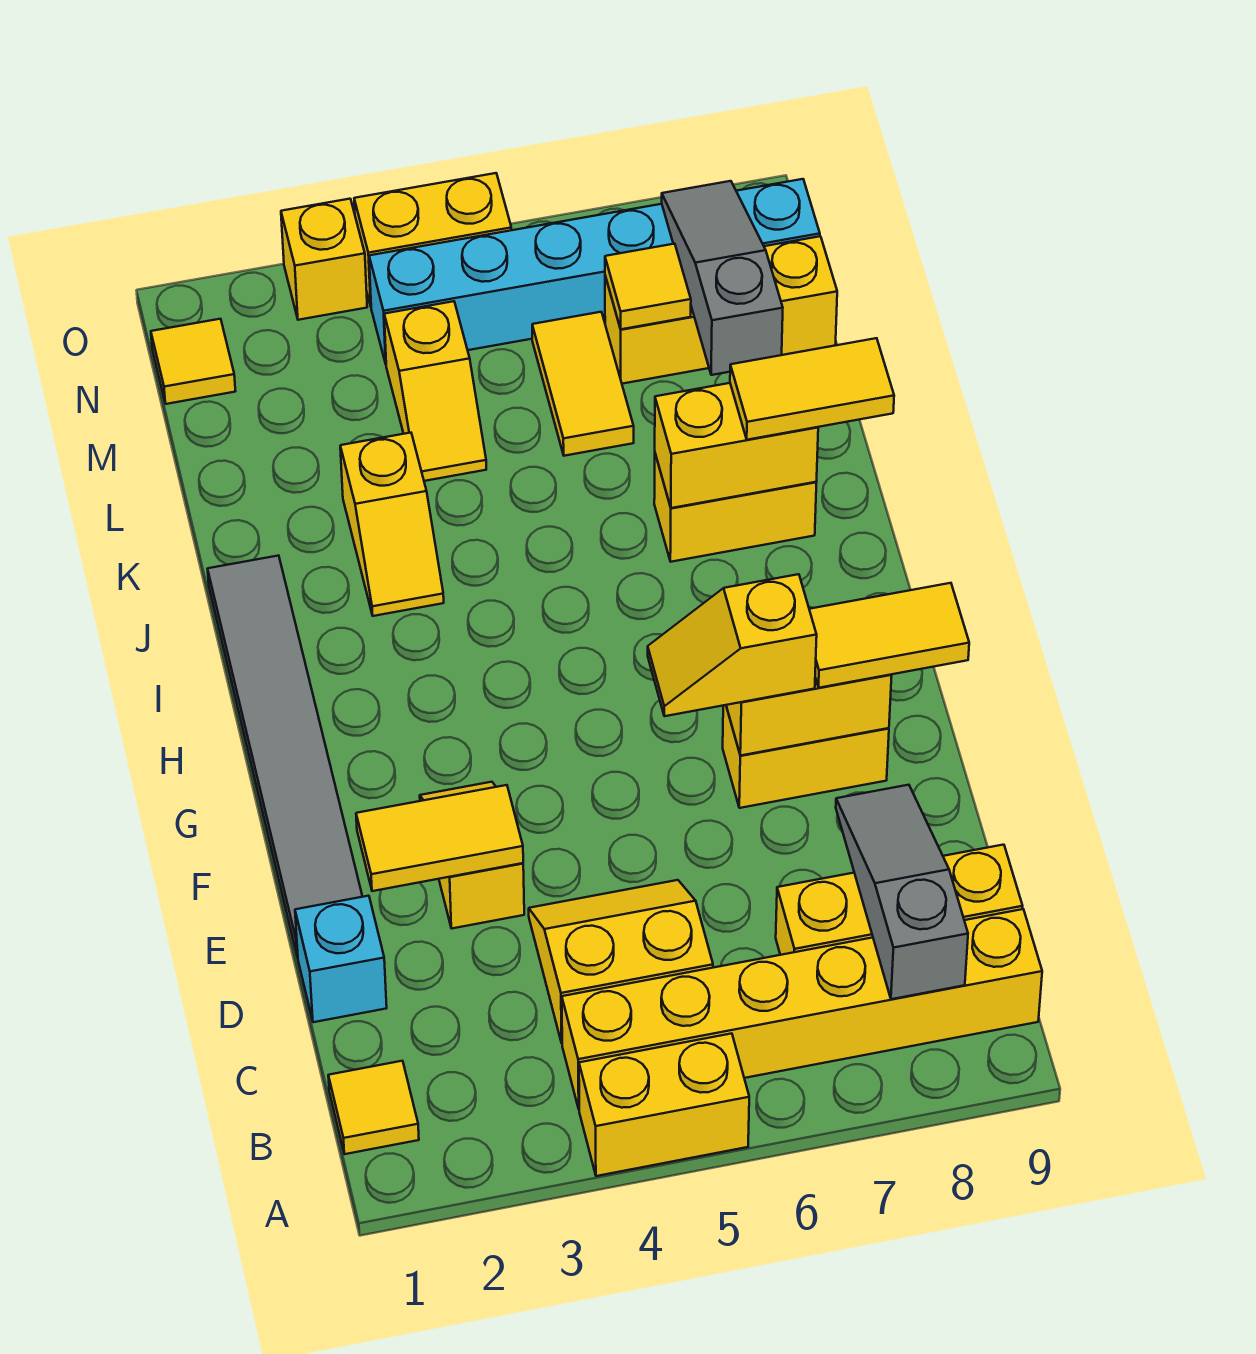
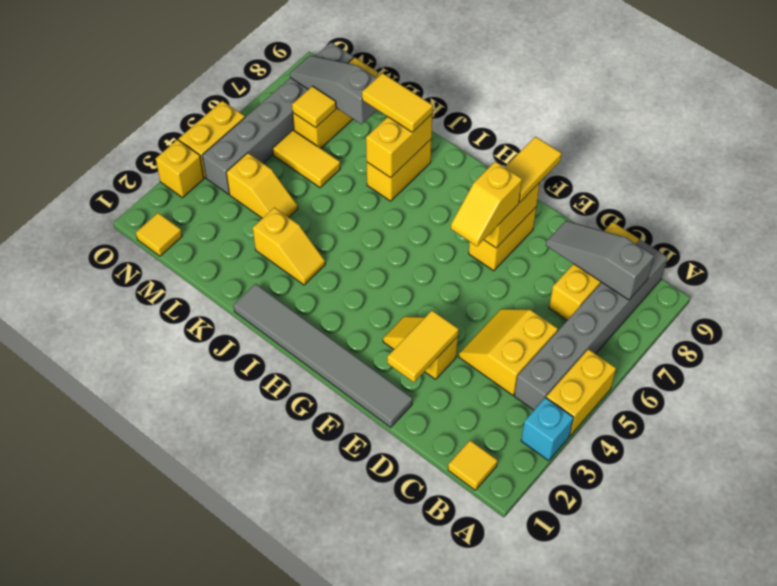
yellow brick B4:B9 level 1 -> grey brick B4:B9 level 1
cyan brick D1 level 1 -> cyan brick A3 level 1
yellow tile J8:J9 level 3 -> yellow tile J8:K8 level 3
cyan brick N4:N9 level 1 -> grey brick N4:N9 level 1

